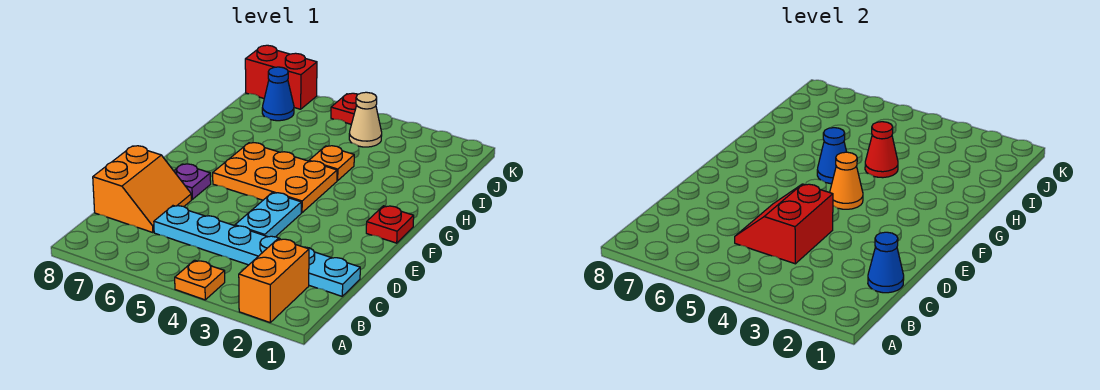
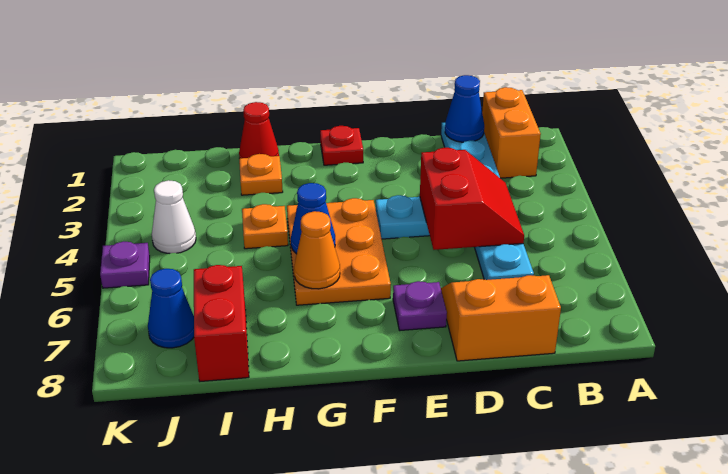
orange brick A2:B2 level 1 -> orange brick B1:B2 level 1
orange plate A4 level 1 -> orange plate H2 level 1
red slope C4:D5 level 2 top 4 -> red slope C4:D5 level 2 top D
orange cone F4 level 2 -> orange cone G6 level 2
red cone H4 level 2 -> red cone H1 level 1
tan cone J4 level 1 -> white cone J4 level 1
red plate K5 level 1 -> purple plate K5 level 1
red brick K7:K8 level 1 -> red brick I7:I8 level 1

